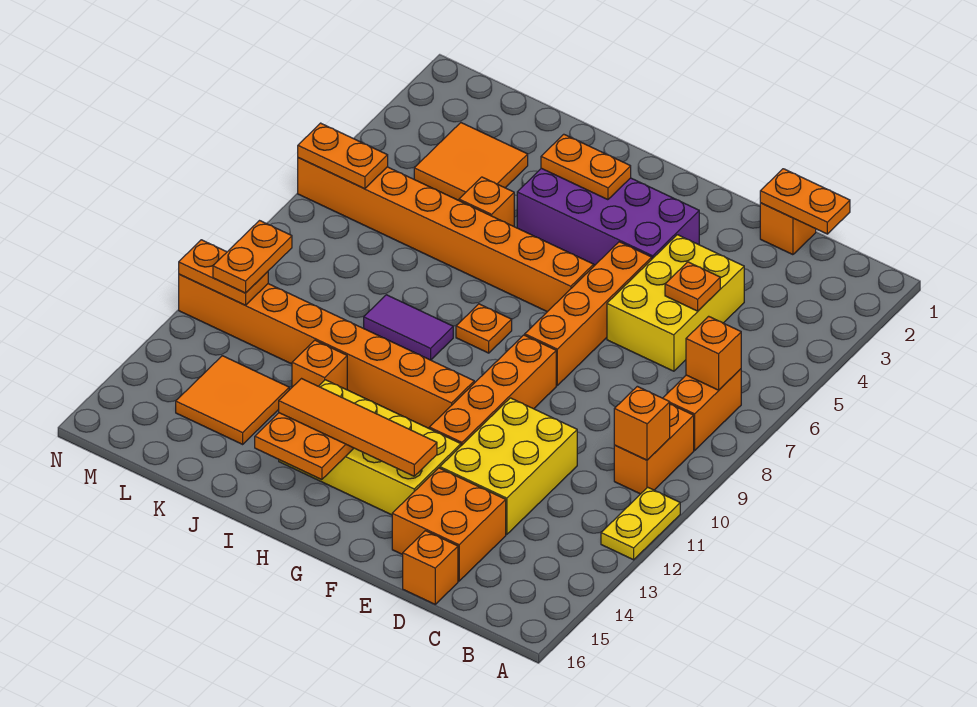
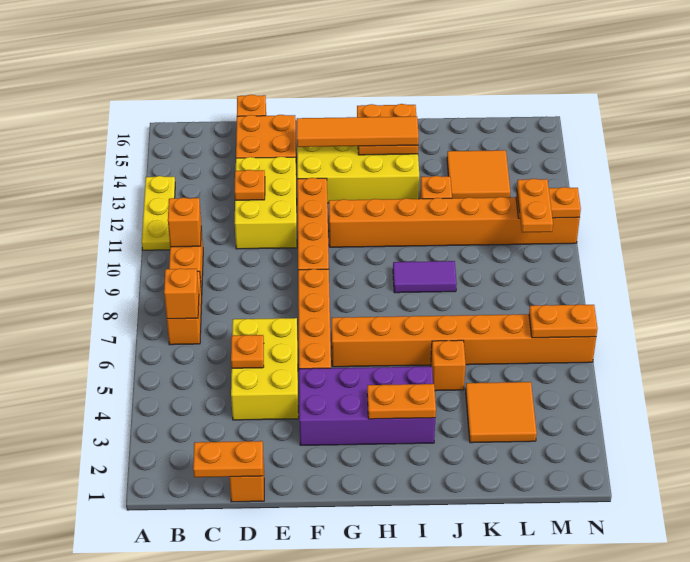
yellow plate A11:A12 level 1 -> yellow plate A11:A13 level 1
orange plate H8 level 1 -> orange plate D12 level 2

